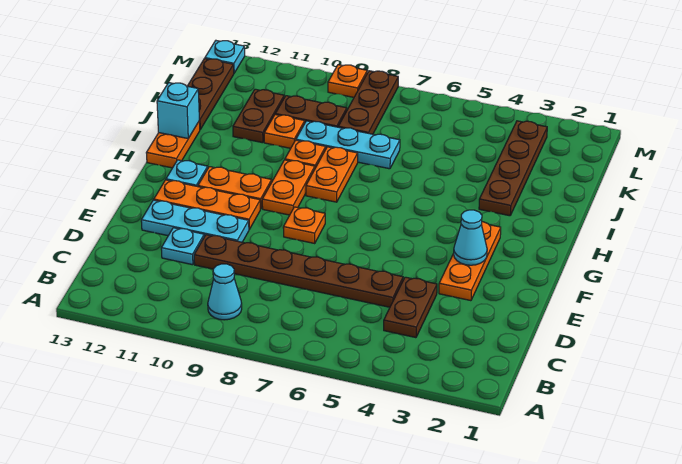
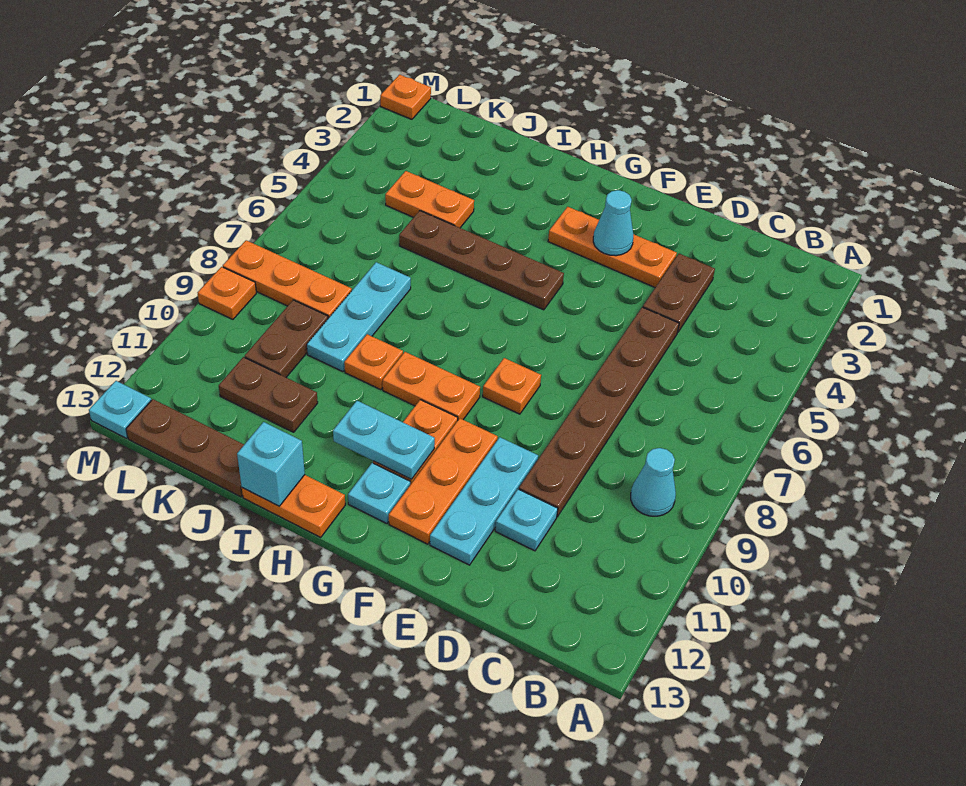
brown plate C4:D4 level 1 -> brown plate D3:D4 level 1
none -> cyan plate G11:H11 level 2
orange plate H8:I8 level 1 -> orange plate J4:K4 level 1
brown plate I3:L3 level 1 -> brown plate G5:J5 level 1
orange plate J10 level 1 -> orange plate M1 level 1
brown plate K8:M8 level 1 -> orange plate K8:M8 level 1

